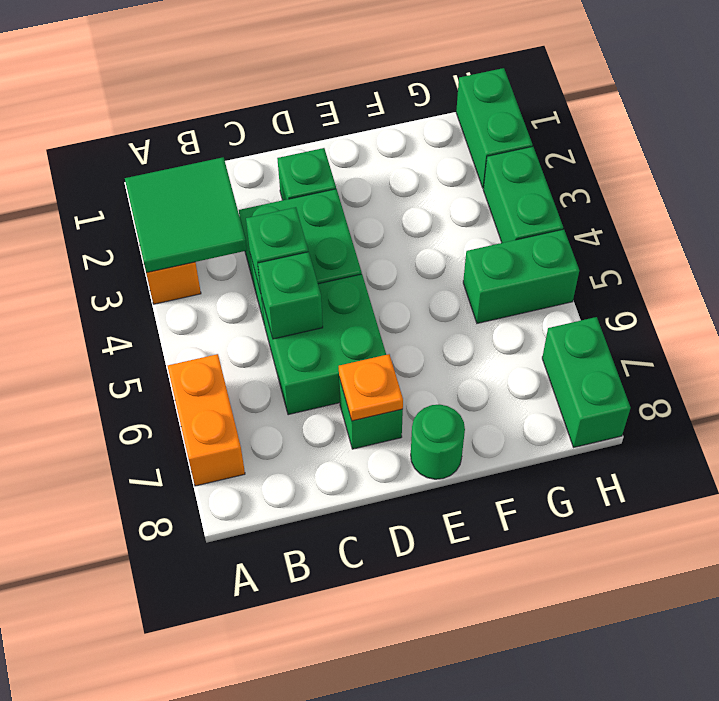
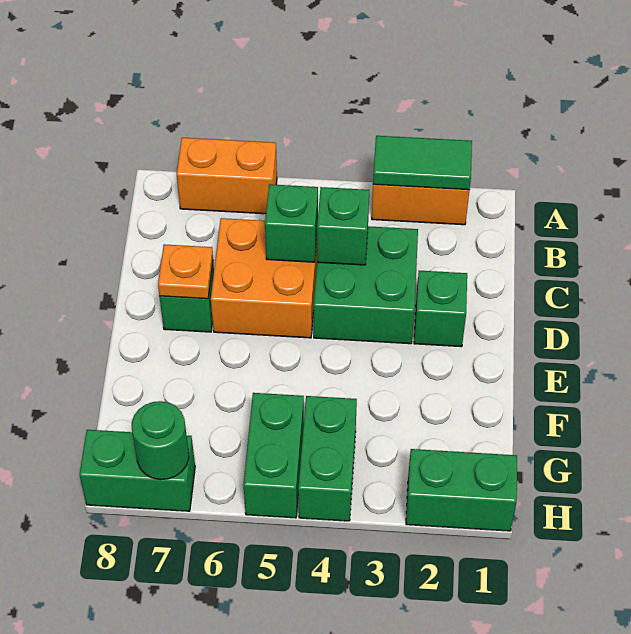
green tile A2:B3 level 2 -> green tile A2:A3 level 2
green brick C5:D6 level 1 -> orange brick C5:D6 level 1
green round brick E8 level 1 -> green round brick H7 level 2
green brick H3:H4 level 1 -> green brick G4:H4 level 1

